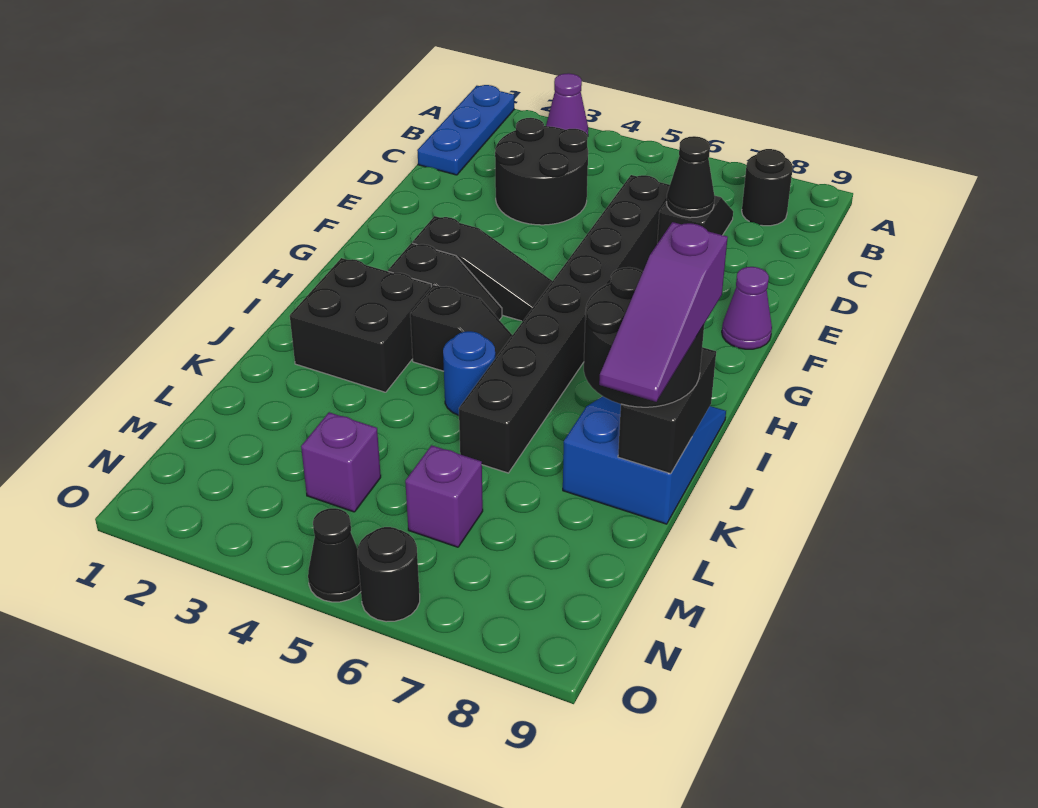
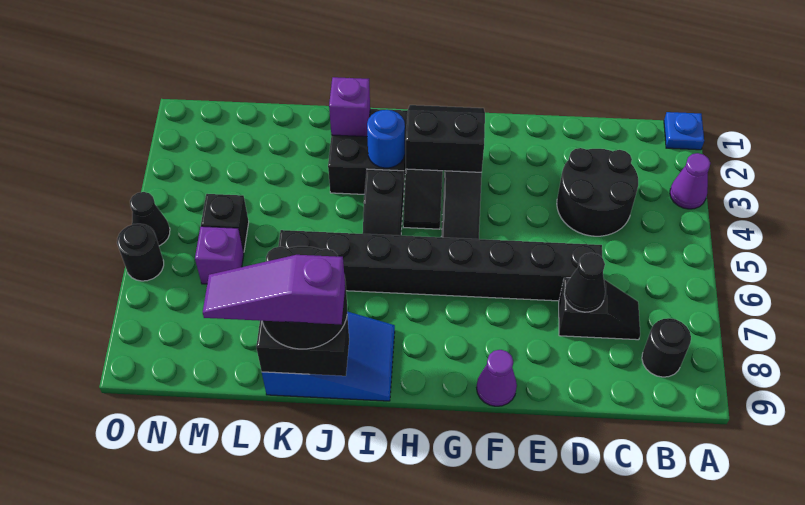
blue plate A1:C1 level 1 -> blue plate A1 level 1
none -> black slope G2:H3 level 2 top 3
blue round brick J5 level 1 -> blue round brick I3 level 2
purple brick M4 level 1 -> purple brick J2 level 2
none -> black brick M5 level 1

